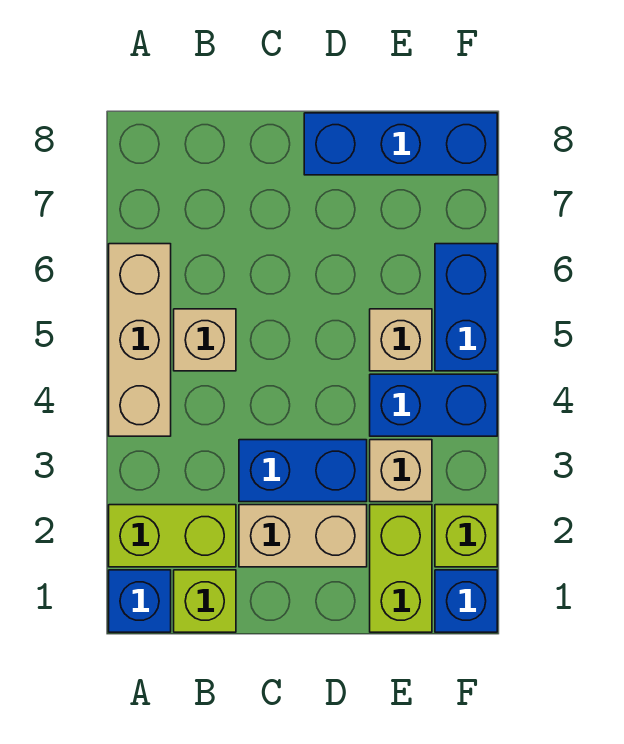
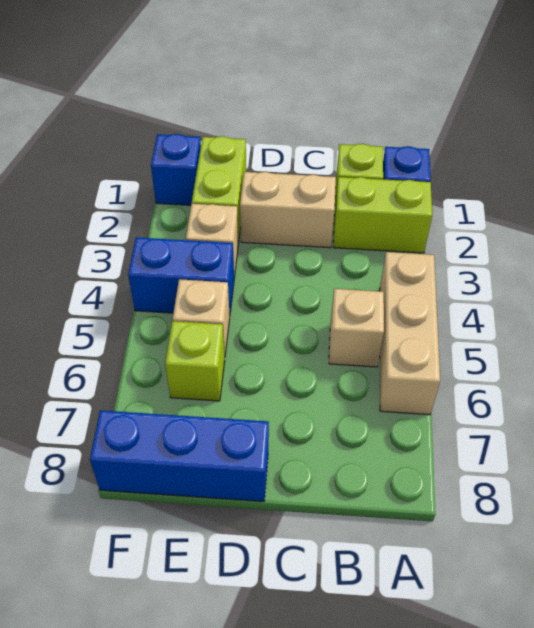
blue brick C3:D3 level 1 -> none
lime brick F2 level 1 -> lime brick E6 level 1
blue brick F5:F6 level 1 -> none

